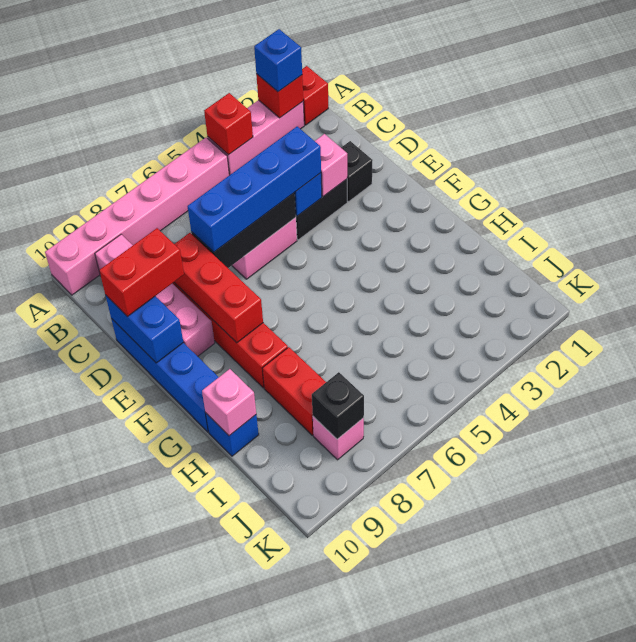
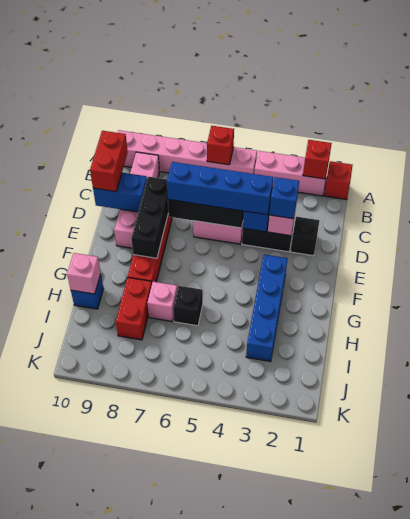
blue brick A2 level 3 -> blue brick D3 level 3
red brick A4 level 2 -> red brick A6 level 2
red brick D8:F8 level 2 -> black brick D8:F8 level 2
red brick D9:D10 level 3 -> red brick C10:D10 level 3
blue brick D10:G10 level 1 -> blue brick F3:I3 level 1
blue brick D10:E10 level 2 -> blue brick D9:D10 level 2
pink brick J8 level 1 -> pink brick H7 level 1
black brick J8 level 2 -> black brick H6 level 1

